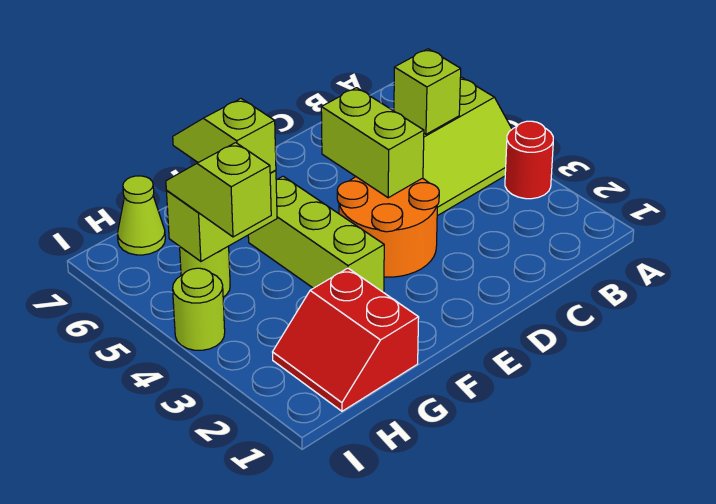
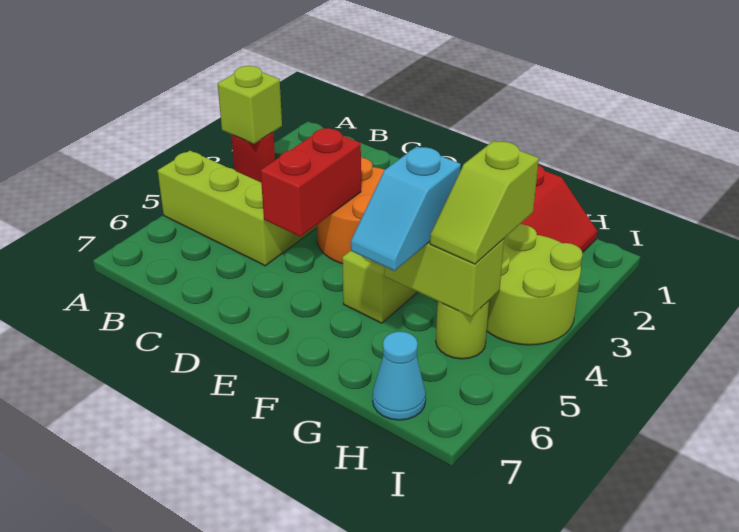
lime brick B5 level 2 -> lime brick A3 level 2
lime brick D4:D5 level 2 -> red brick D4:D5 level 2
lime slope G5:G6 level 3 top 5 -> cyan slope G5:G6 level 3 top 5
lime cone H7 level 1 -> cyan cone H7 level 1
lime round brick I4 level 1 -> lime round brick H3:I4 level 1

